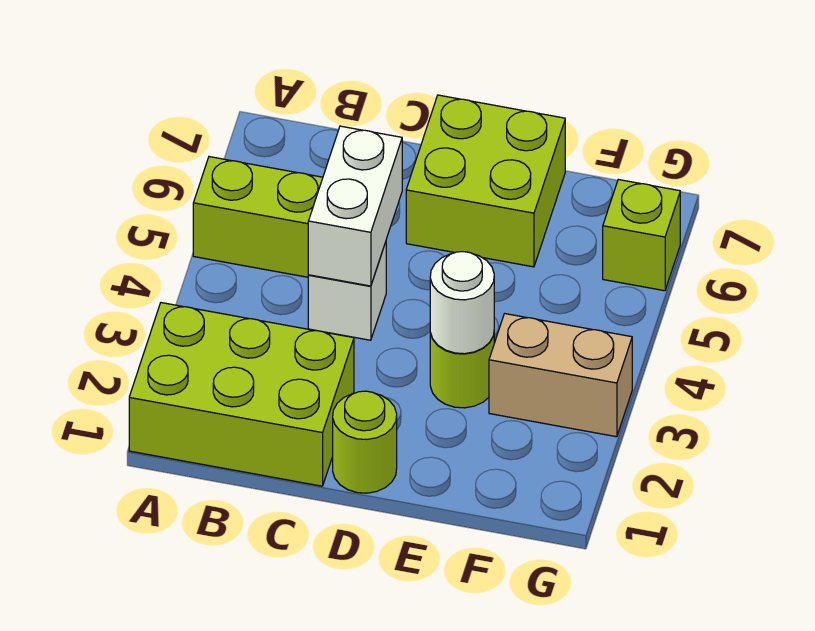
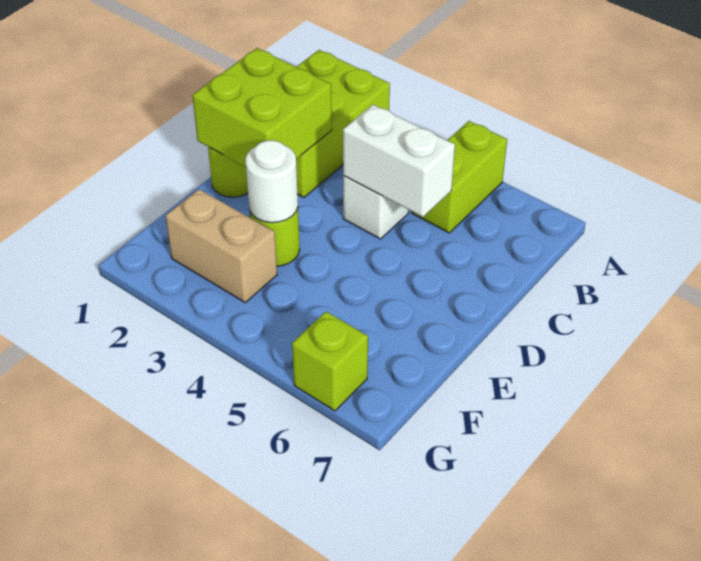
lime brick D6:E7 level 1 -> lime brick C1:D2 level 2
tan brick F3:G3 level 1 -> tan brick F2:F3 level 1

